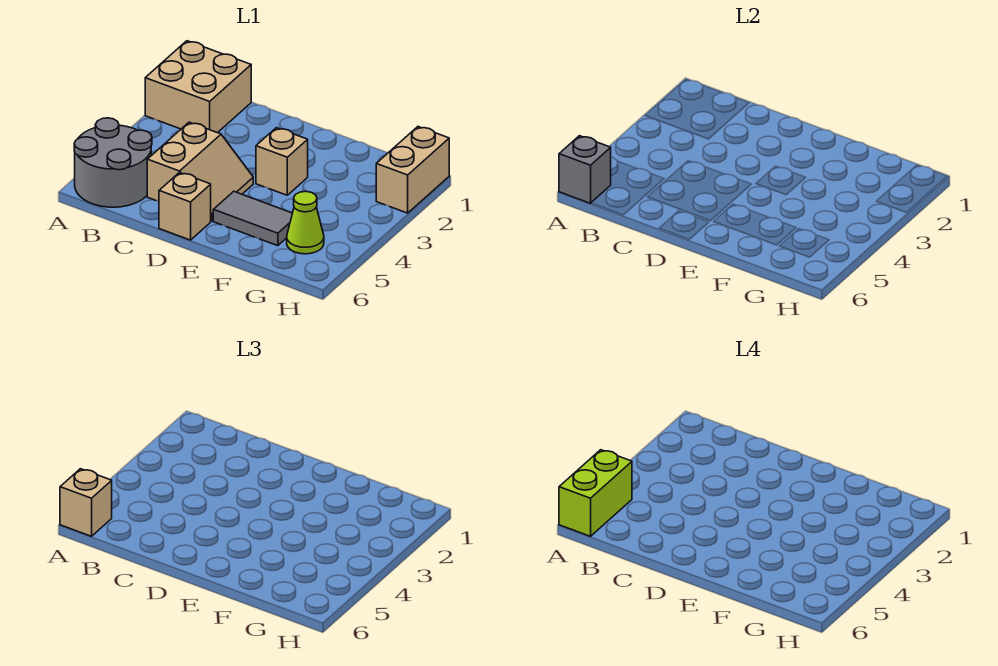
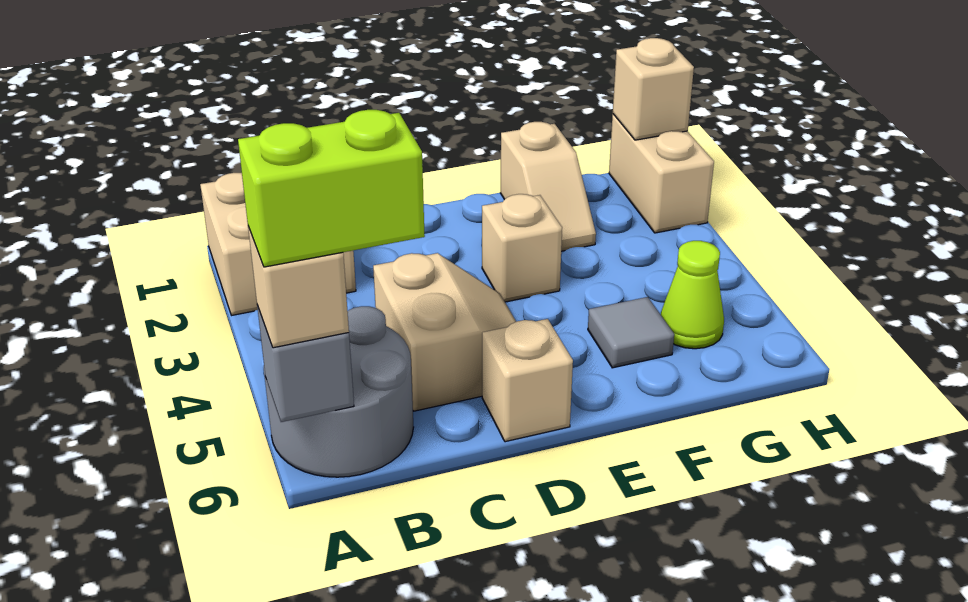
lime brick A5:A6 level 4 -> lime brick A6:B6 level 4
grey tile E5:F5 level 1 -> grey tile F5 level 1
none -> tan slope F1:F2 level 1 top 1
none -> tan brick H1 level 2

